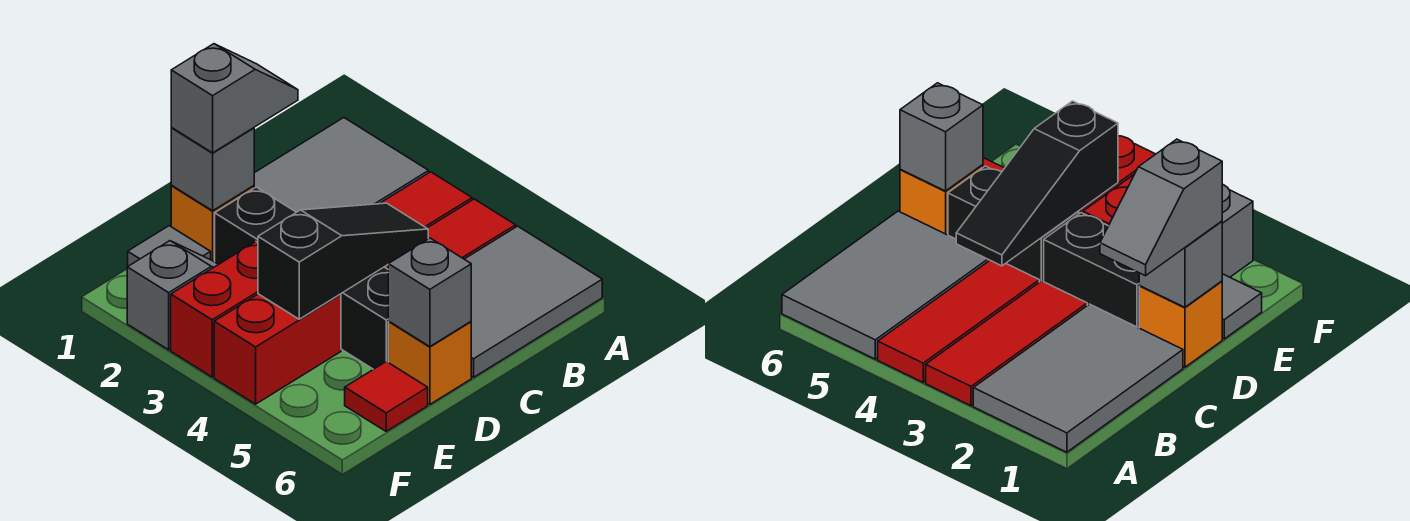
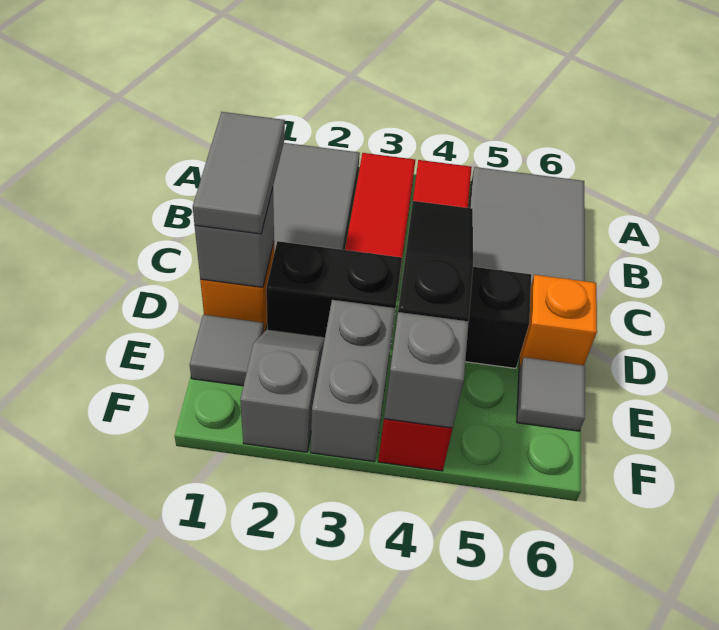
grey slope C1:D1 level 3 top D -> grey tile C1:D1 level 3
grey brick D6 level 2 -> grey brick F4 level 2
red brick E3:F3 level 1 -> grey brick E3:F3 level 1
red tile E6 level 1 -> grey tile E6 level 1

